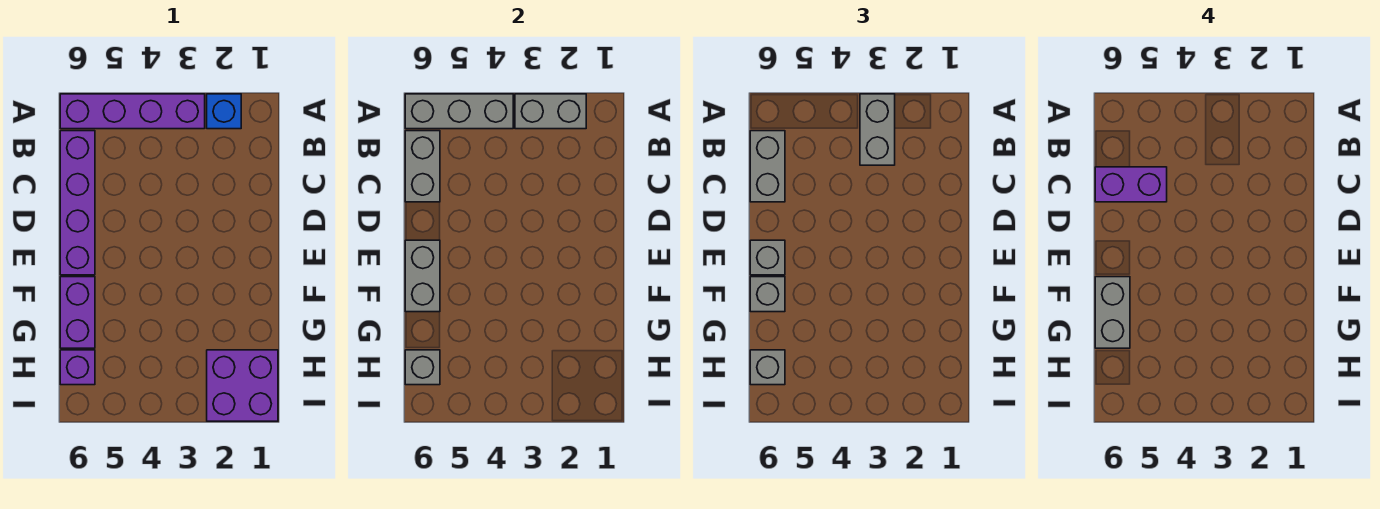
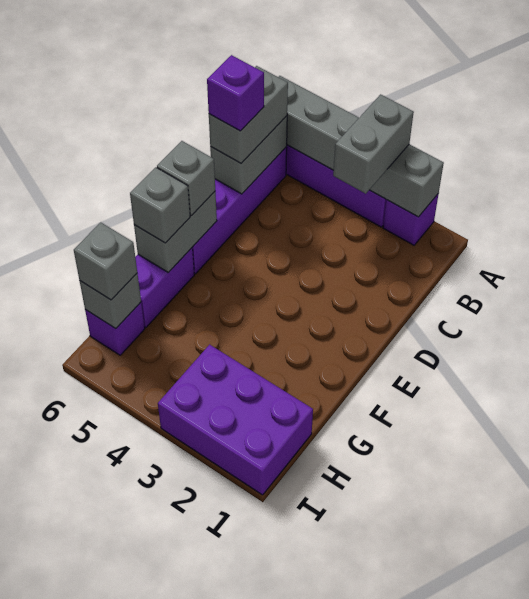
blue brick A2 level 1 -> purple brick A2 level 1
purple brick C5:C6 level 4 -> purple brick C6 level 4
grey brick F6:G6 level 4 -> none
purple brick H1:I2 level 1 -> purple brick H1:I3 level 1

